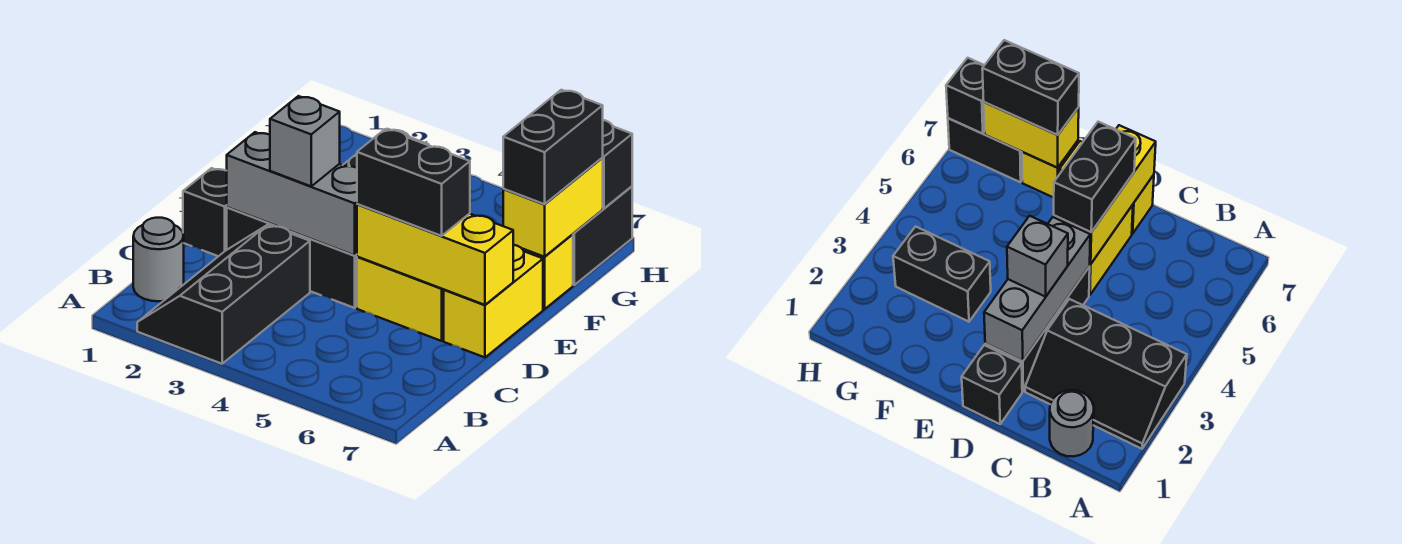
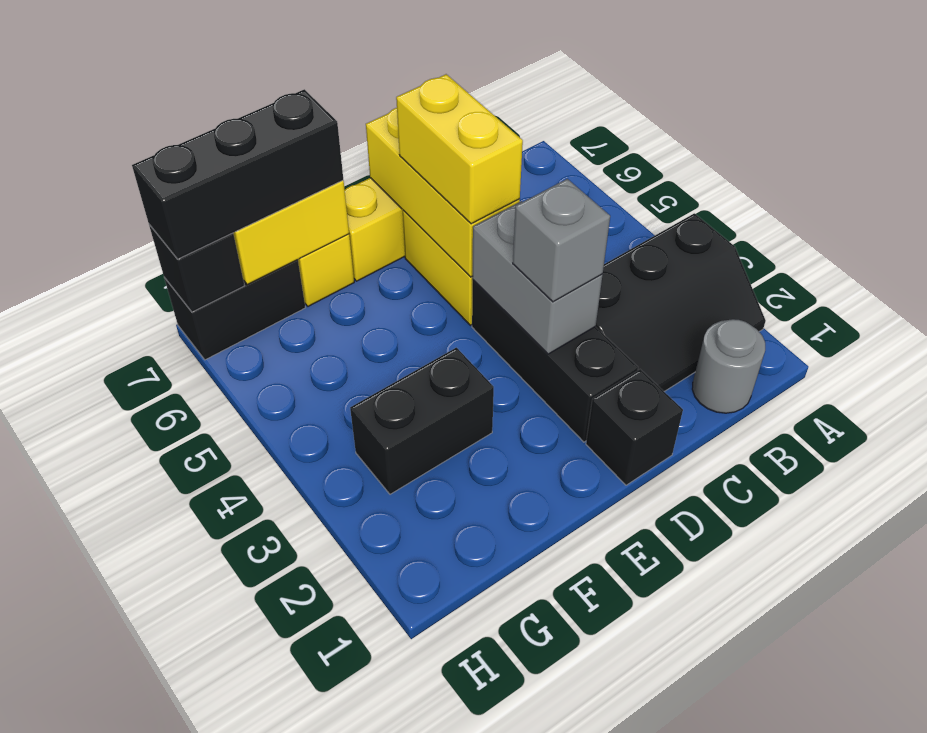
grey brick D2:D4 level 2 -> grey brick D3:D4 level 2
black brick D5:D6 level 3 -> yellow brick D5:D6 level 3
black brick F7:G7 level 3 -> black brick F7:H7 level 3

